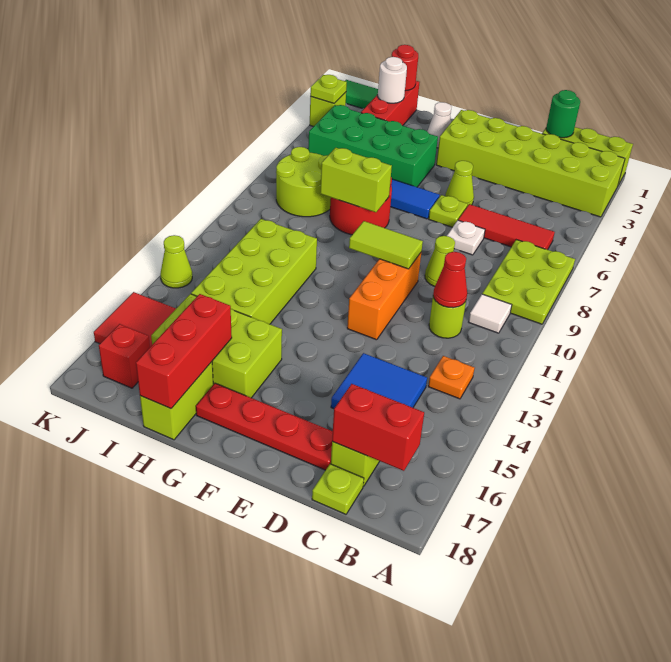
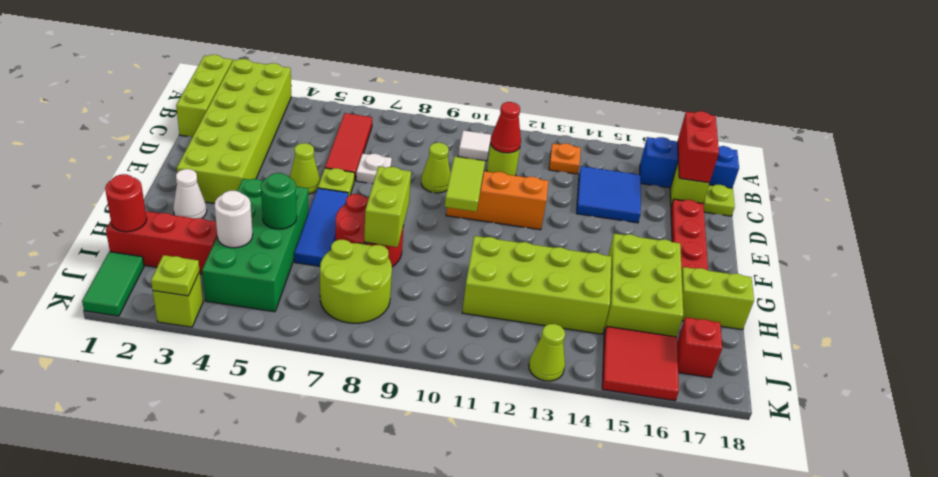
lime plate A7:B9 level 1 -> none
none -> blue brick B16:B18 level 1
green round brick C1 level 2 -> green round brick H5 level 2
red brick H16:H18 level 2 -> none
white round brick I2 level 2 -> white round brick I4 level 2

